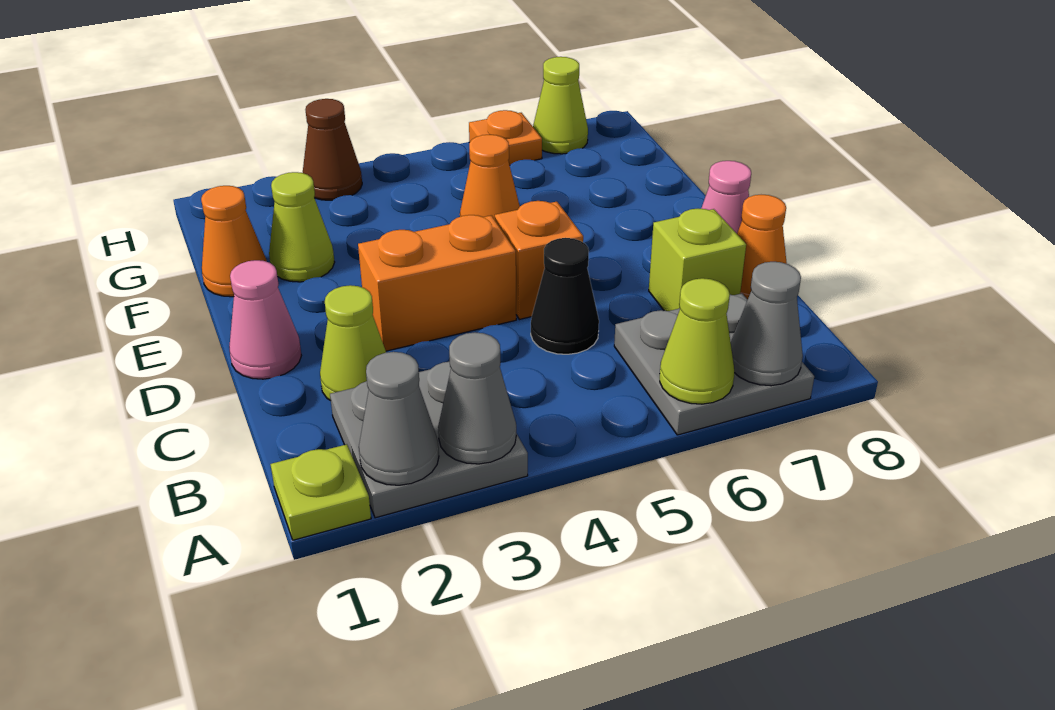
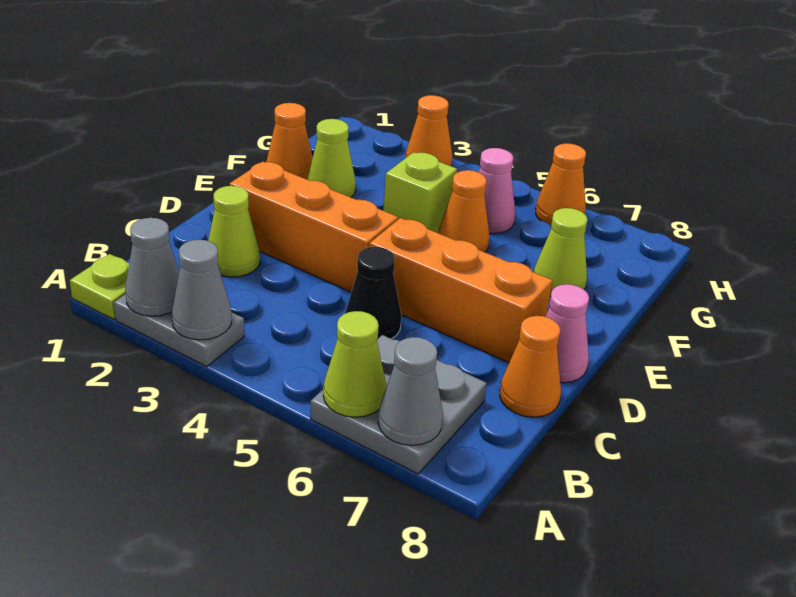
grey plate A2:B3 level 1 -> grey plate A2:A3 level 1
lime brick C7 level 1 -> lime brick F4 level 1
pink cone D1 level 1 -> pink cone G5 level 1
orange brick D3:D4 level 1 -> orange brick D2:D4 level 1
orange brick D5 level 1 -> orange brick D5:D7 level 1
brown cone H3 level 1 -> orange cone H3 level 1
orange plate H6 level 1 -> orange cone H6 level 1
lime cone H7 level 1 -> lime cone F7 level 1

